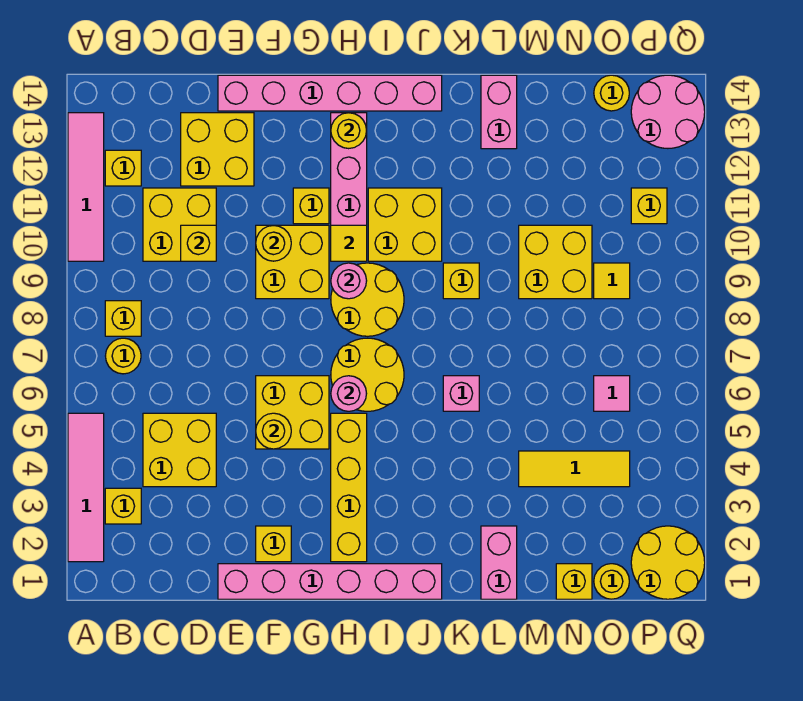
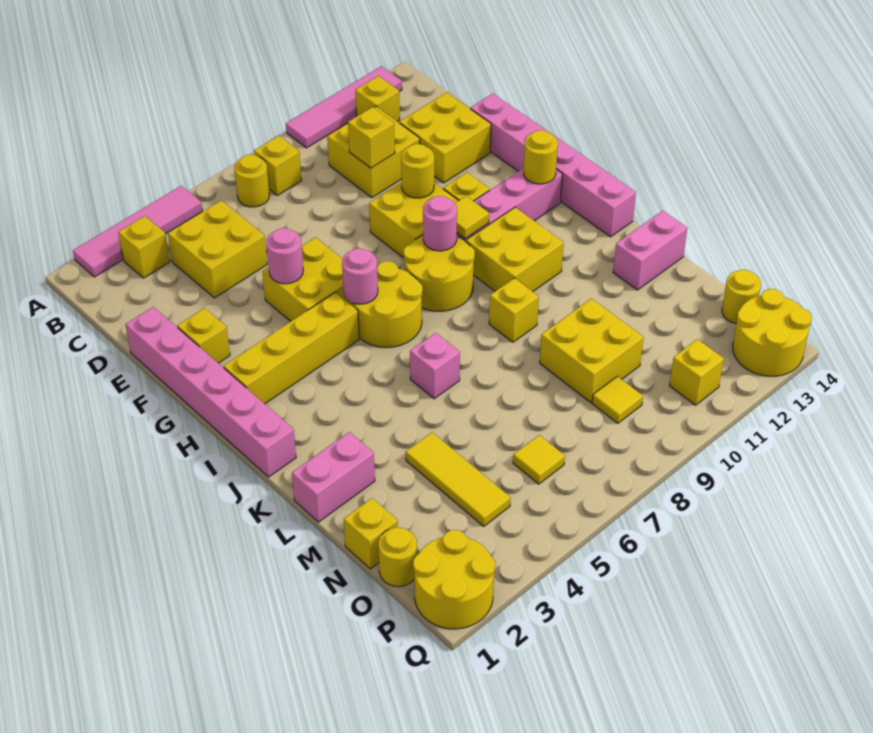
yellow round brick F5 level 2 -> pink round brick F5 level 2
pink tile O6 level 1 -> yellow tile O6 level 1
pink round brick P13:Q14 level 1 -> yellow round brick P13:Q14 level 1

